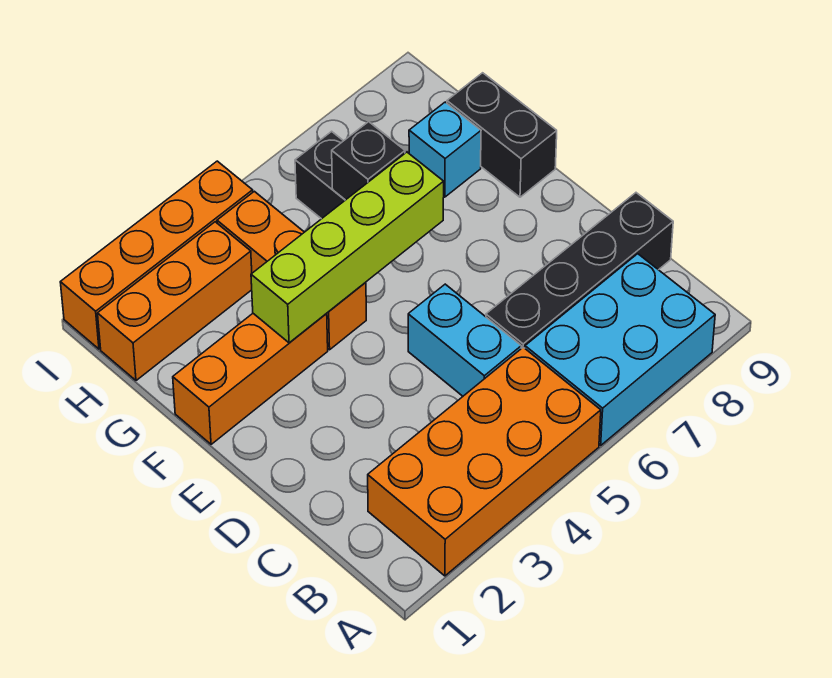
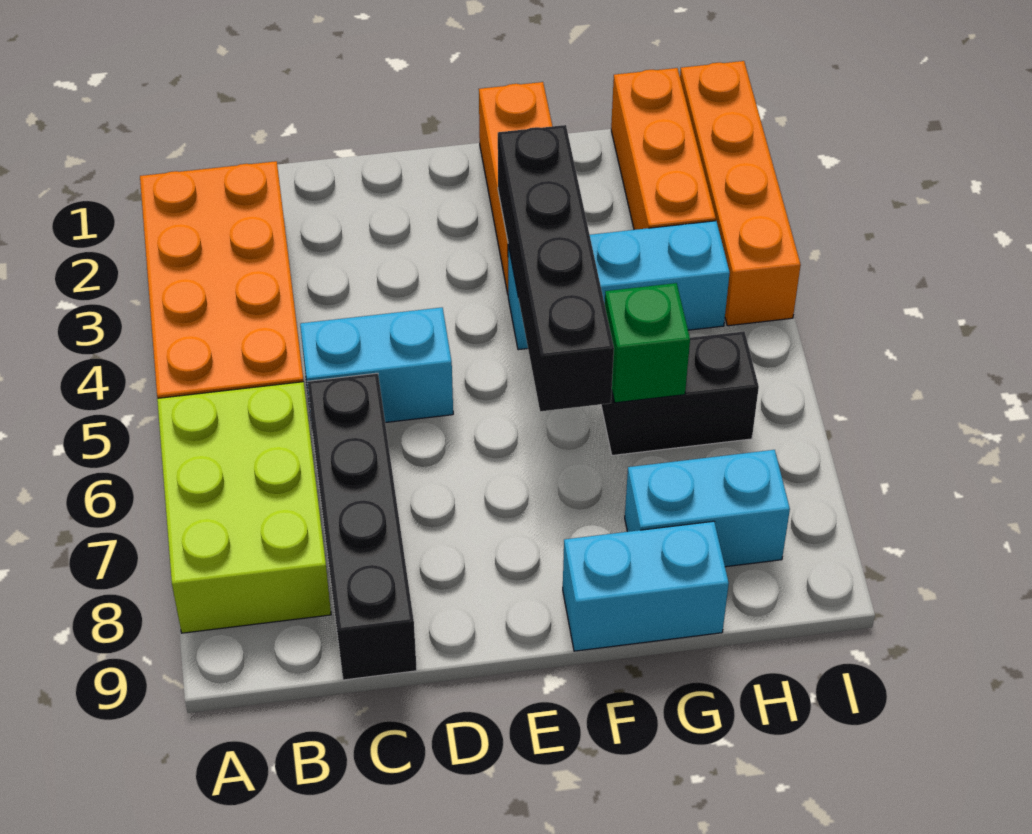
cyan brick A6:B8 level 1 -> lime brick A6:B8 level 1
lime brick F3:F6 level 2 -> black brick F3:F6 level 2
orange brick F4:H4 level 1 -> cyan brick F4:H4 level 1
black brick F9:G9 level 1 -> cyan brick F9:G9 level 1
black brick G6 level 2 -> green brick G6 level 2
cyan brick G8 level 1 -> cyan brick G8:H8 level 1

